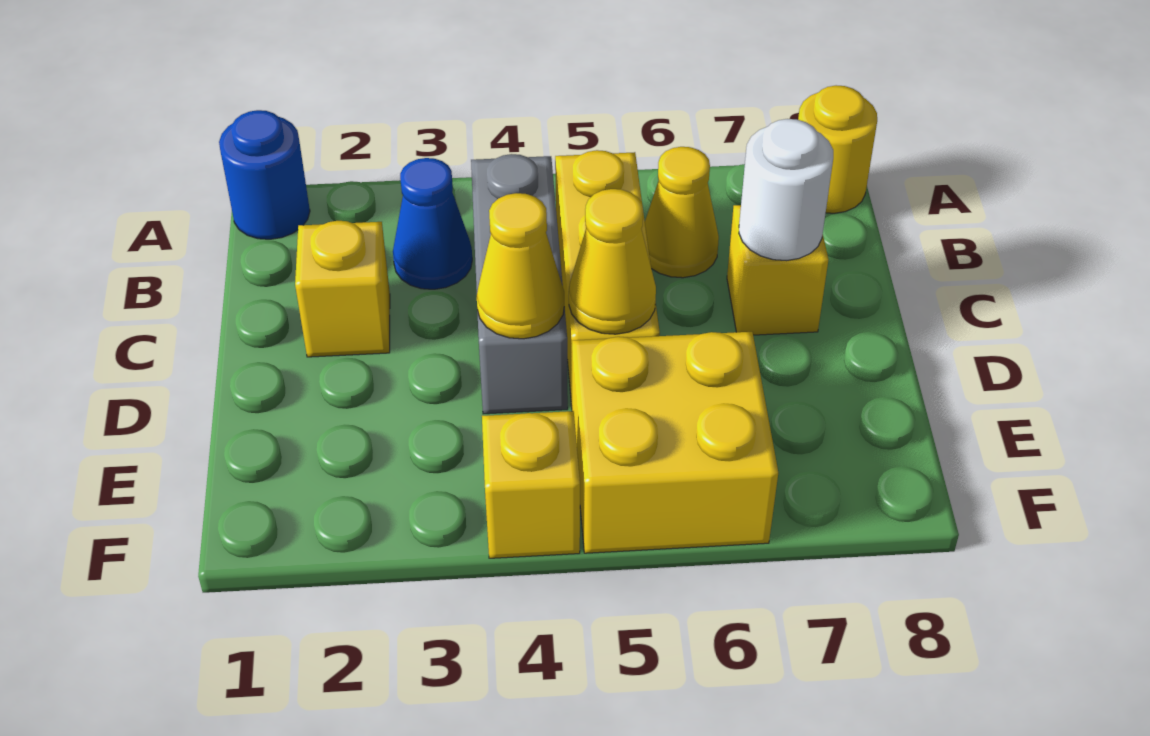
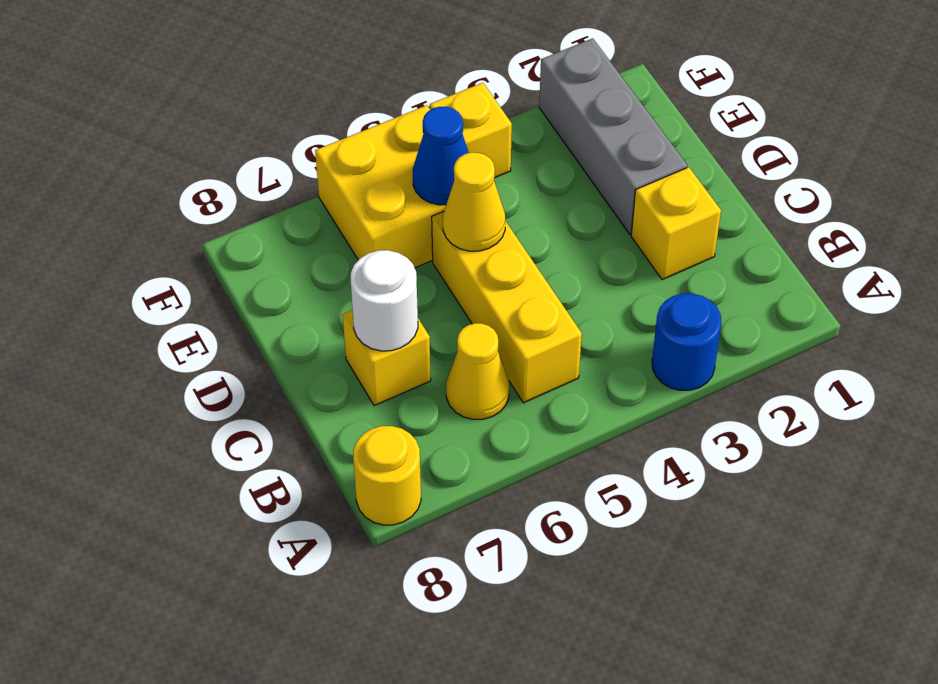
blue round brick A1 level 1 -> blue round brick A3 level 1
blue cone B3 level 1 -> blue cone E5 level 2
grey brick B4:D4 level 1 -> grey brick D2:F2 level 1
yellow cone D4 level 2 -> none

